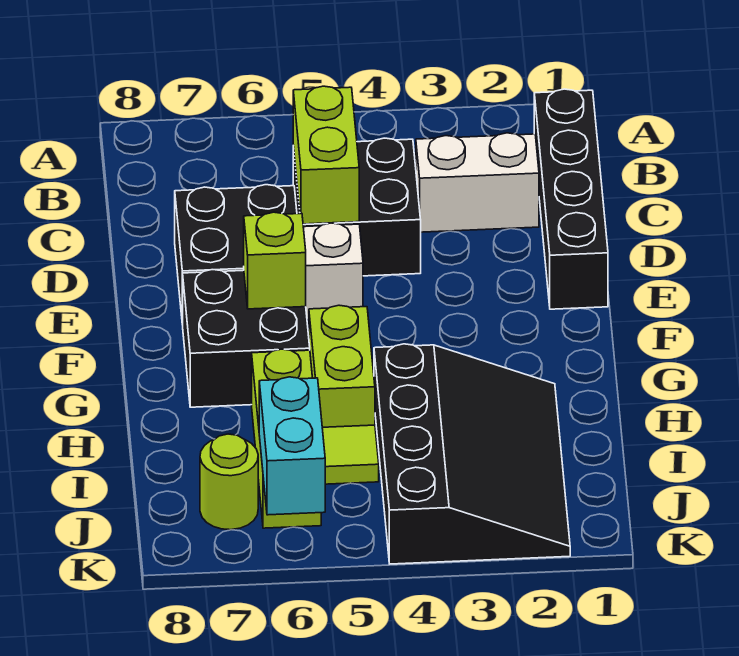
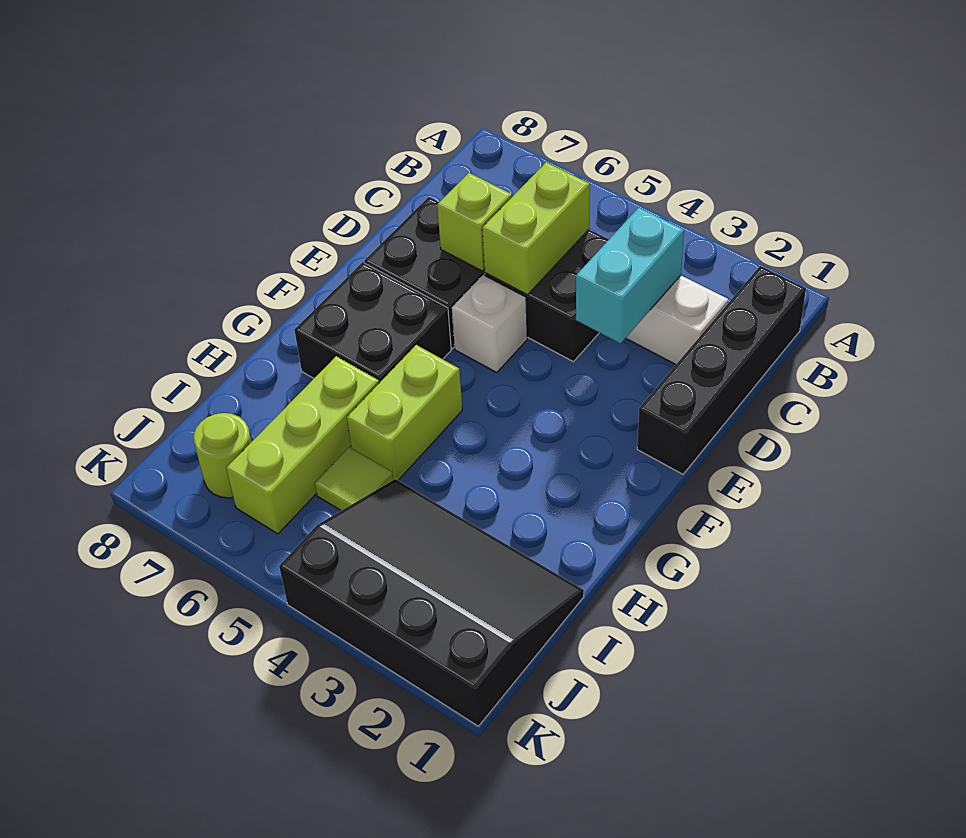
lime brick F6 level 2 -> lime brick D6 level 2
black slope H2:K4 level 1 top 4 -> black slope I1:K4 level 1 top K
cyan brick J6:K6 level 2 -> cyan brick C3:D3 level 2

